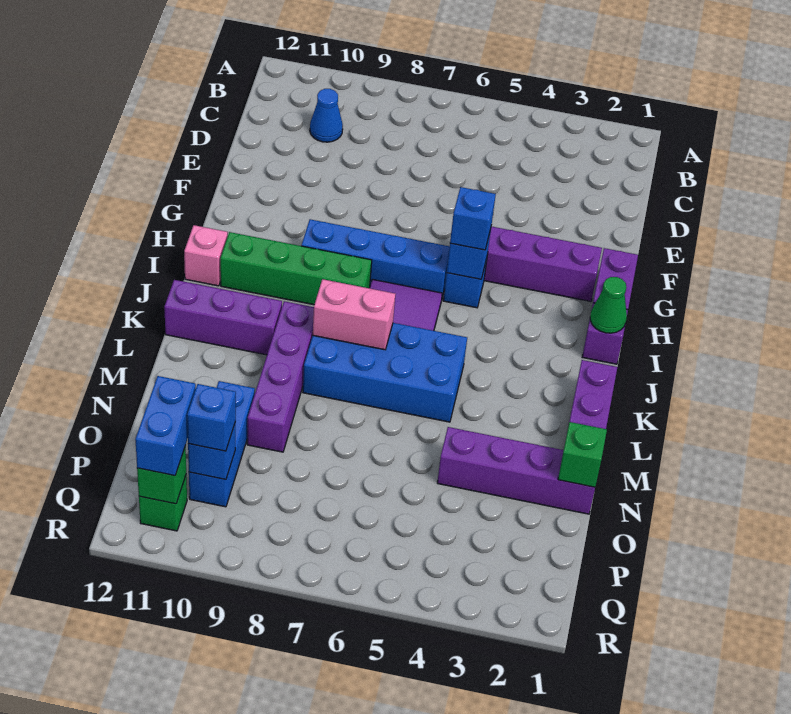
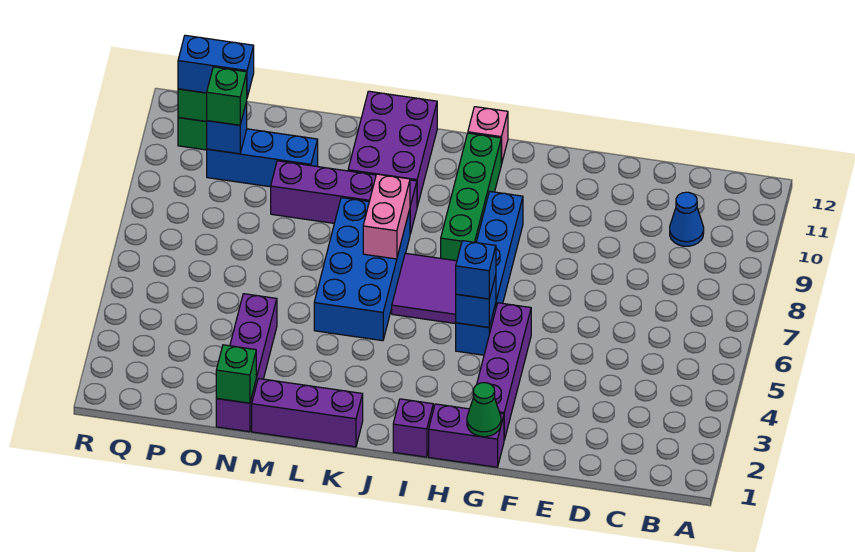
green cone I1 level 2 -> green cone G1 level 2
purple brick K10:K12 level 1 -> purple brick K10:L12 level 1
blue brick P10 level 3 -> green brick P10 level 3

